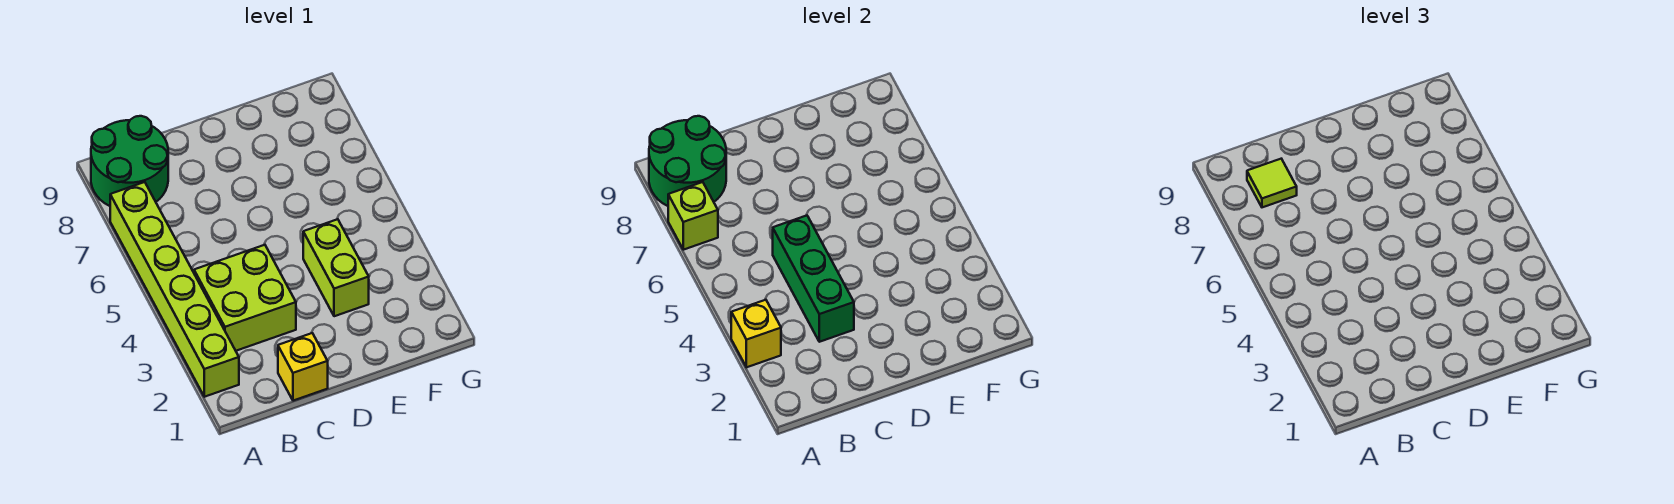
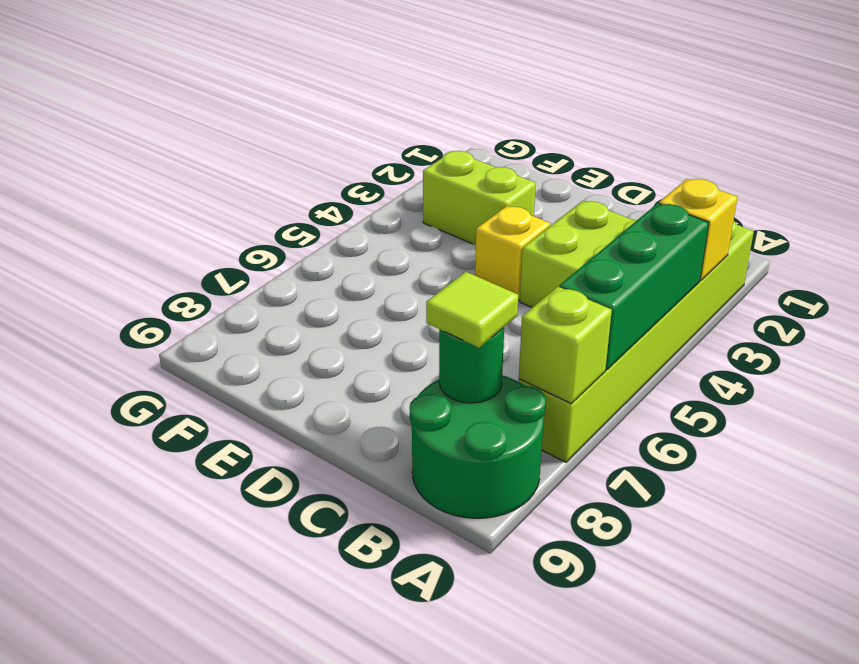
green round brick A8:B9 level 2 -> green round brick B8 level 2
yellow brick C1 level 1 -> yellow brick D4 level 1
green brick C3:C5 level 2 -> green brick A4:A6 level 2
lime brick E3:E4 level 1 -> lime brick E3:F3 level 1

